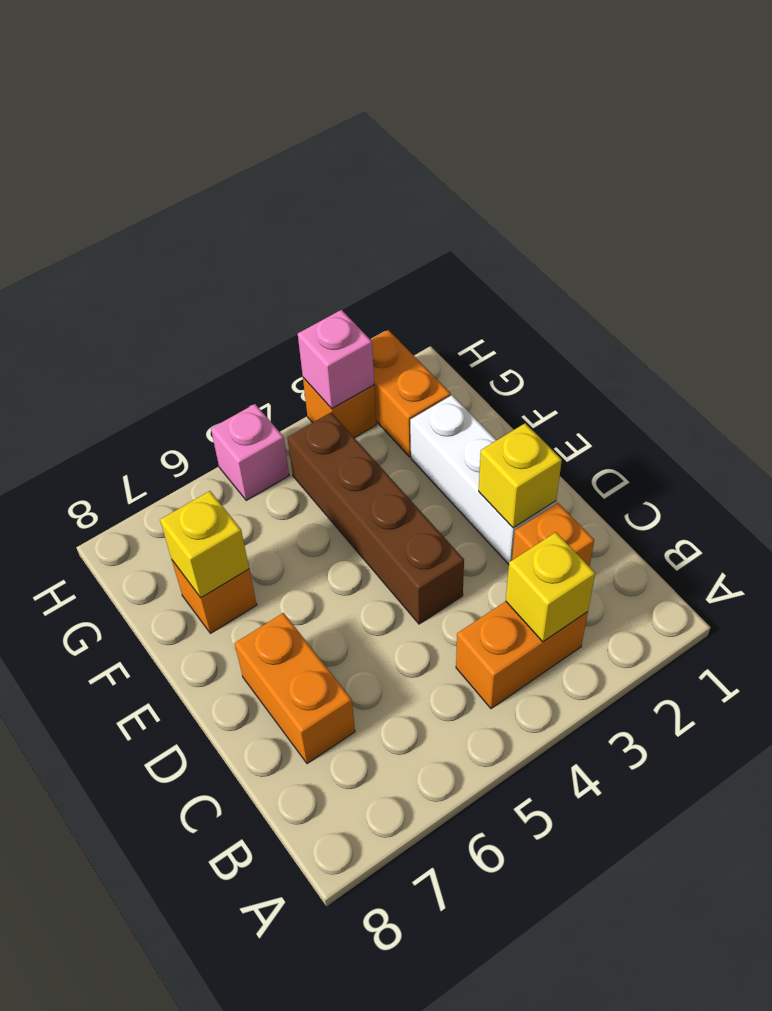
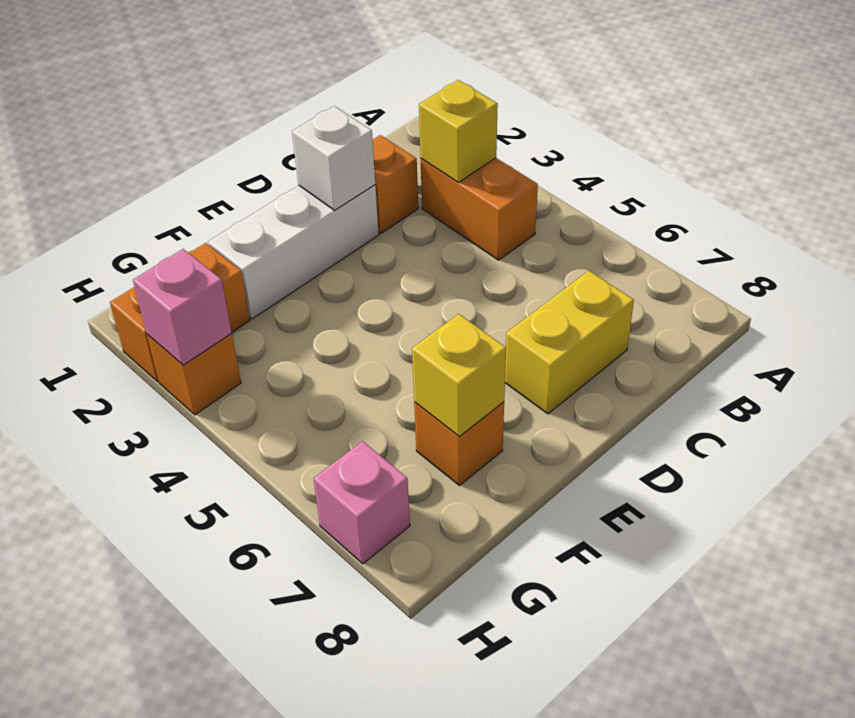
orange brick C7:D7 level 1 -> yellow brick C7:D7 level 1
yellow brick D2 level 2 -> white brick D2 level 2
brown brick D4:G4 level 1 -> none
pink brick H5 level 1 -> pink brick H7 level 1

